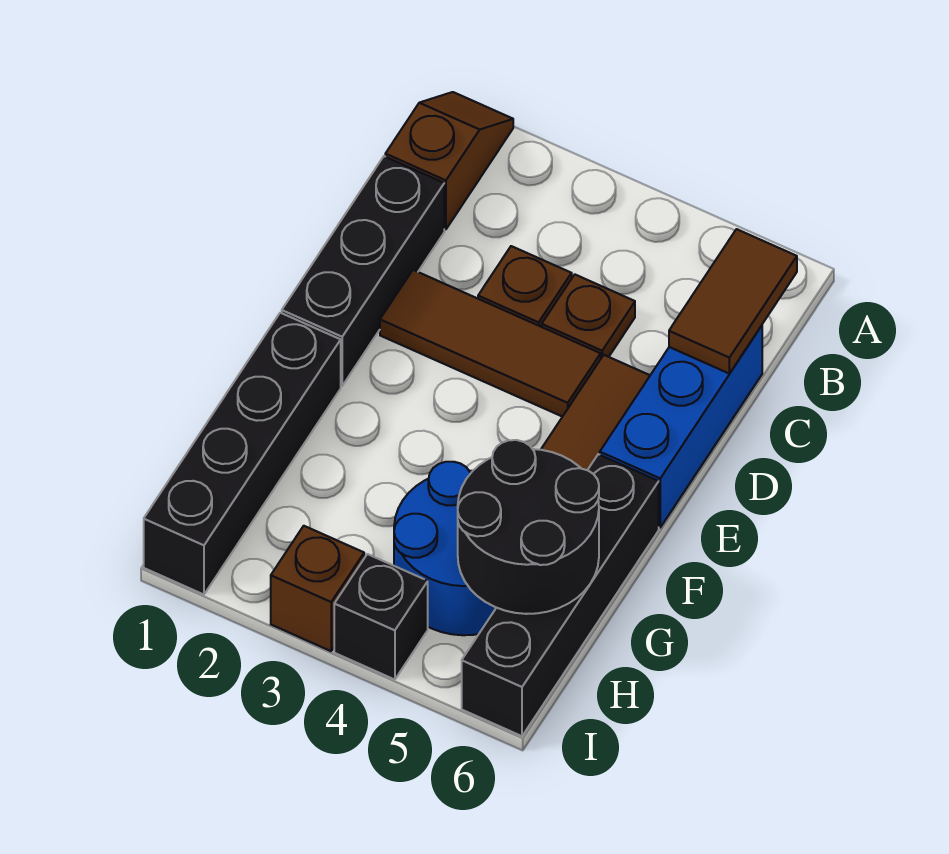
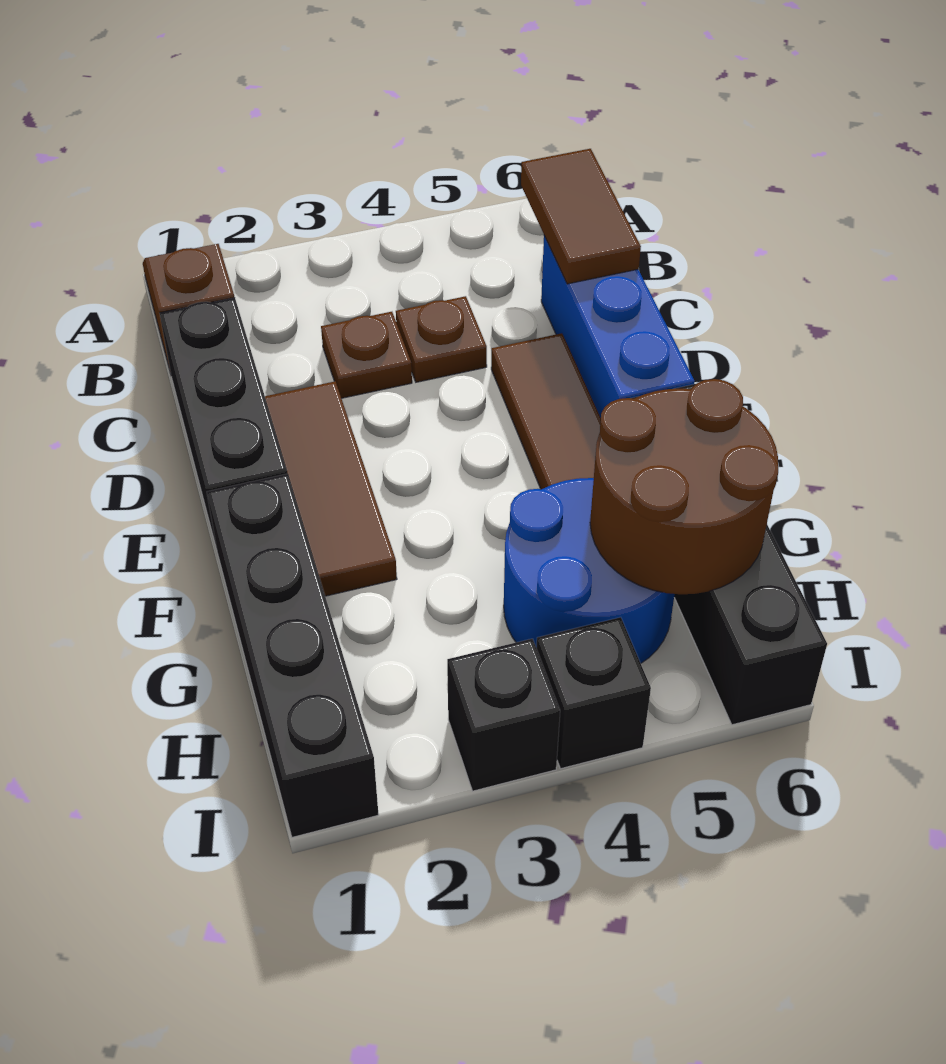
brown tile D2:D4 level 1 -> brown tile D2:F2 level 1
black round brick G5:H6 level 2 -> brown round brick G5:H6 level 2
brown brick I3 level 1 -> black brick I3 level 1

